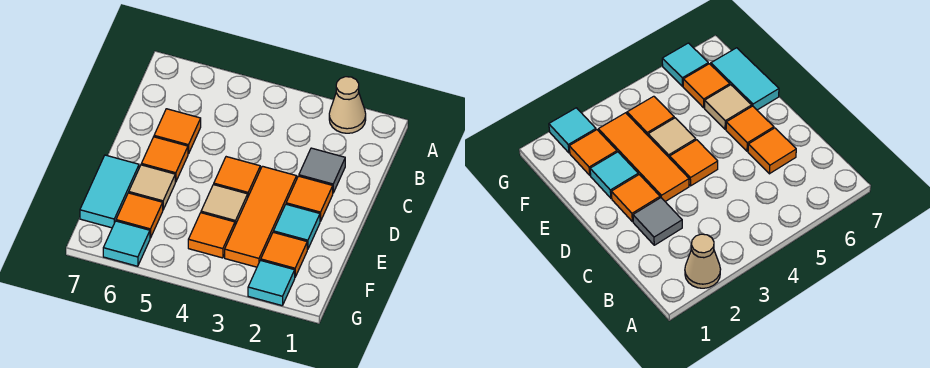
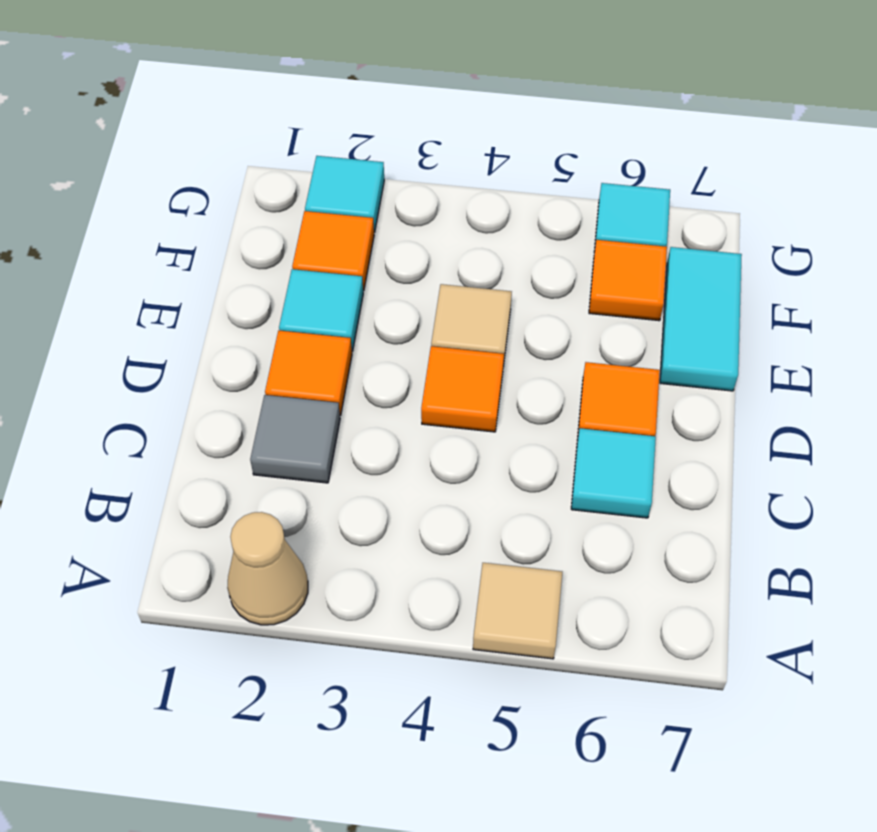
orange tile C6 level 1 -> cyan tile C6 level 1
orange tile D3:F3 level 1 -> none
tan tile E6 level 1 -> tan tile A5 level 1
orange tile F4 level 1 -> none

